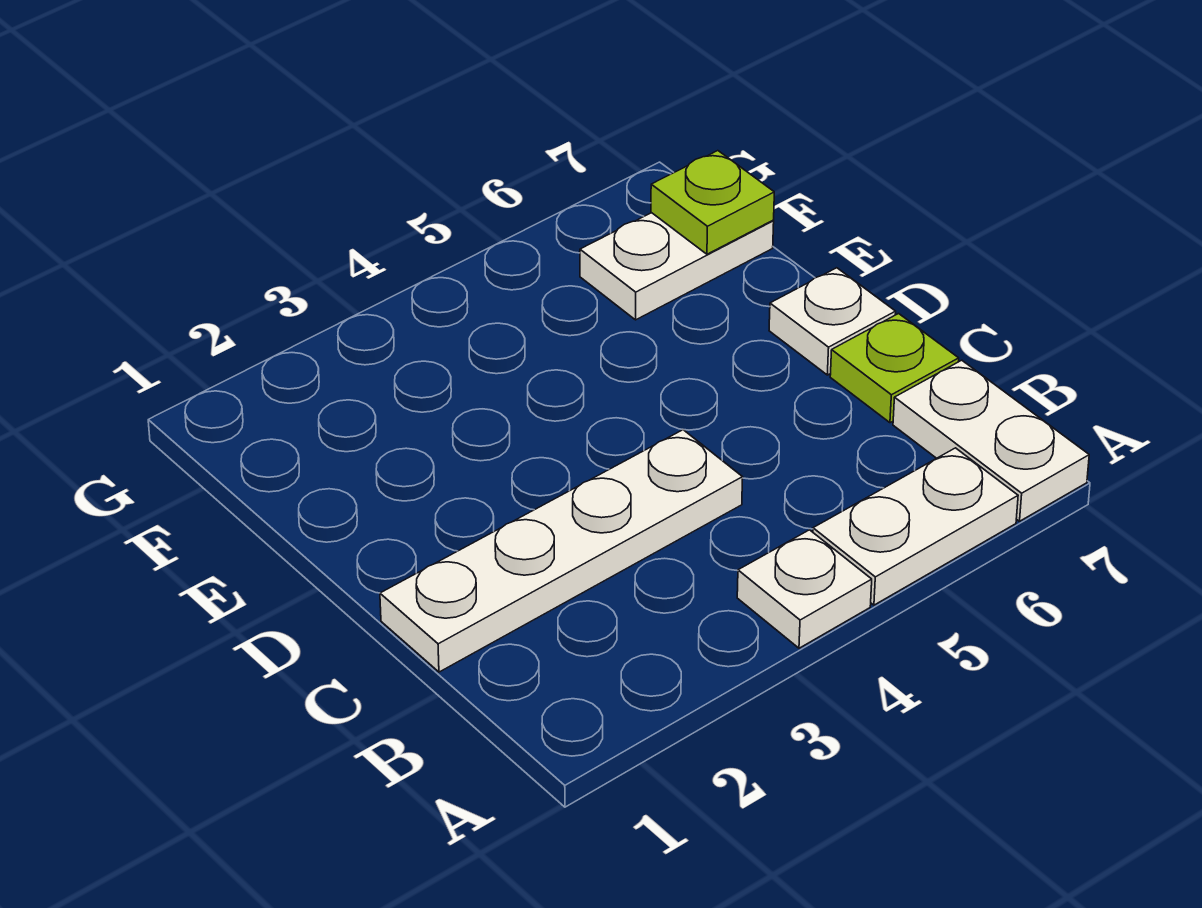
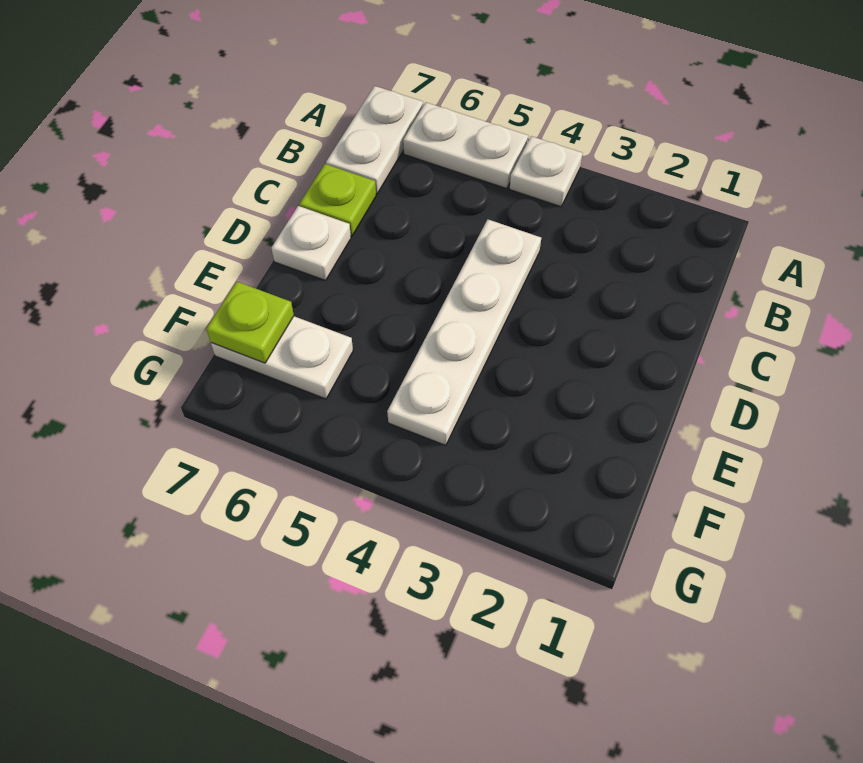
white plate C1:C4 level 1 -> white plate C4:F4 level 1

